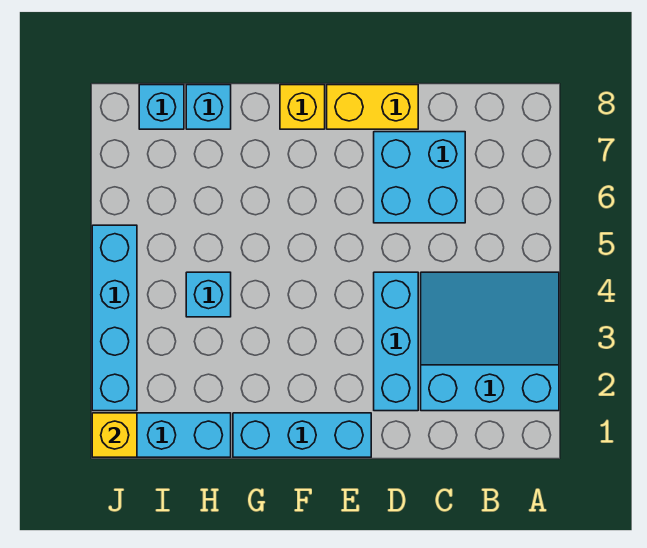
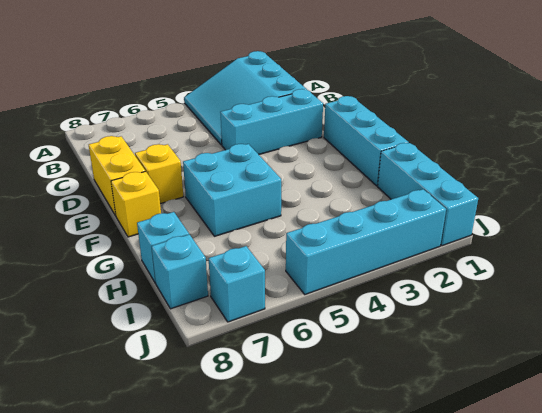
cyan brick C6:D7 level 1 -> cyan brick F5:G6 level 1
cyan brick H4 level 1 -> cyan brick J7 level 1
yellow brick J1 level 2 -> yellow brick E7 level 1

